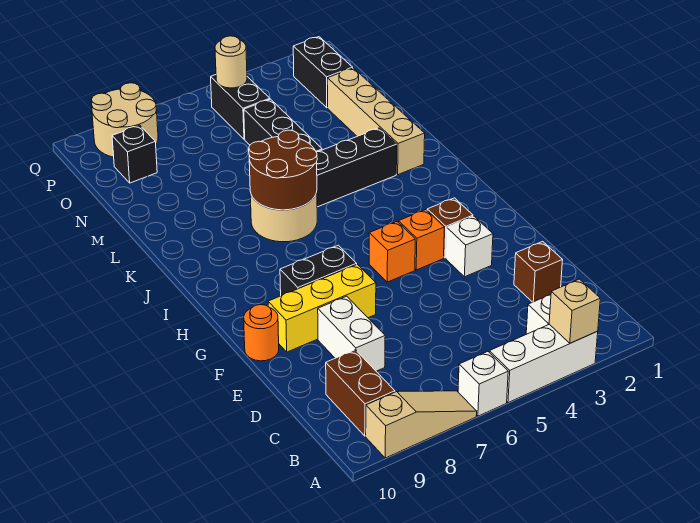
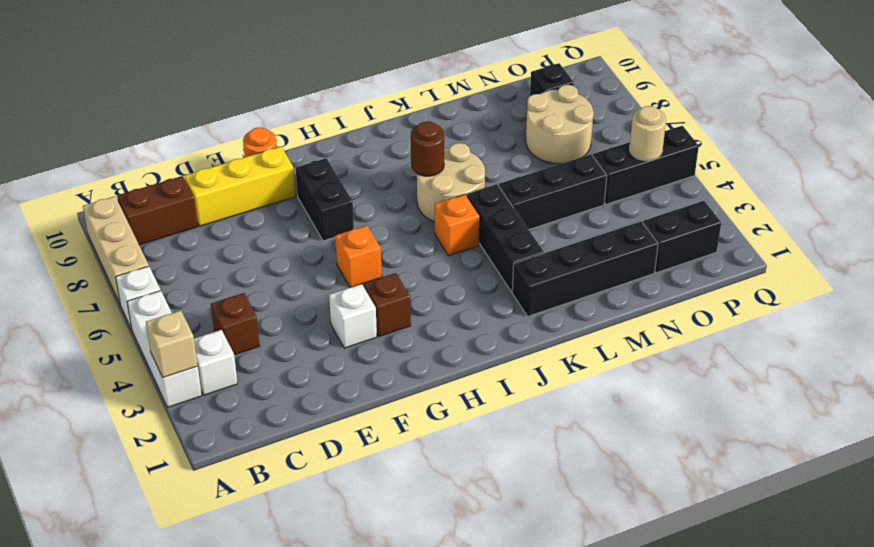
tan slope A7:A9 level 1 top 9 -> tan brick A7:A9 level 1
brown brick D2 level 1 -> brown brick C4 level 1
white brick D8:E8 level 1 -> none
yellow brick F7:F9 level 1 -> yellow brick D9:F9 level 1
orange brick G4 level 1 -> orange brick J5 level 1
brown round brick J6:K7 level 2 -> brown round brick J7 level 2
tan brick K2:N2 level 1 -> black brick K2:N2 level 1
black brick O5:P5 level 1 -> black brick O5:Q5 level 1
tan round brick P8:Q9 level 1 -> tan round brick N7:O8 level 1

